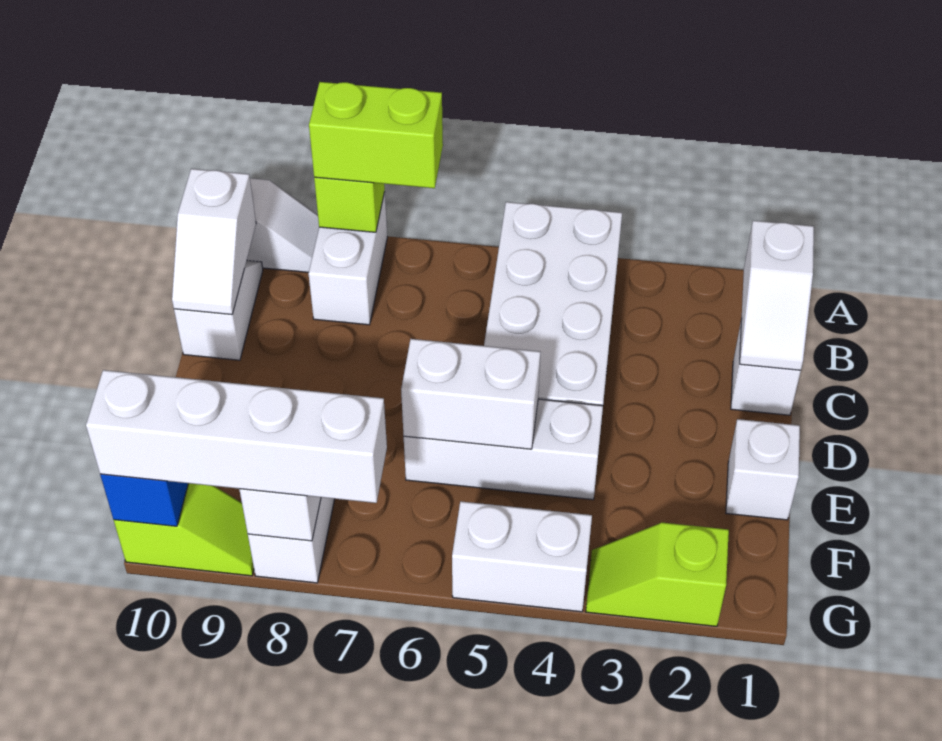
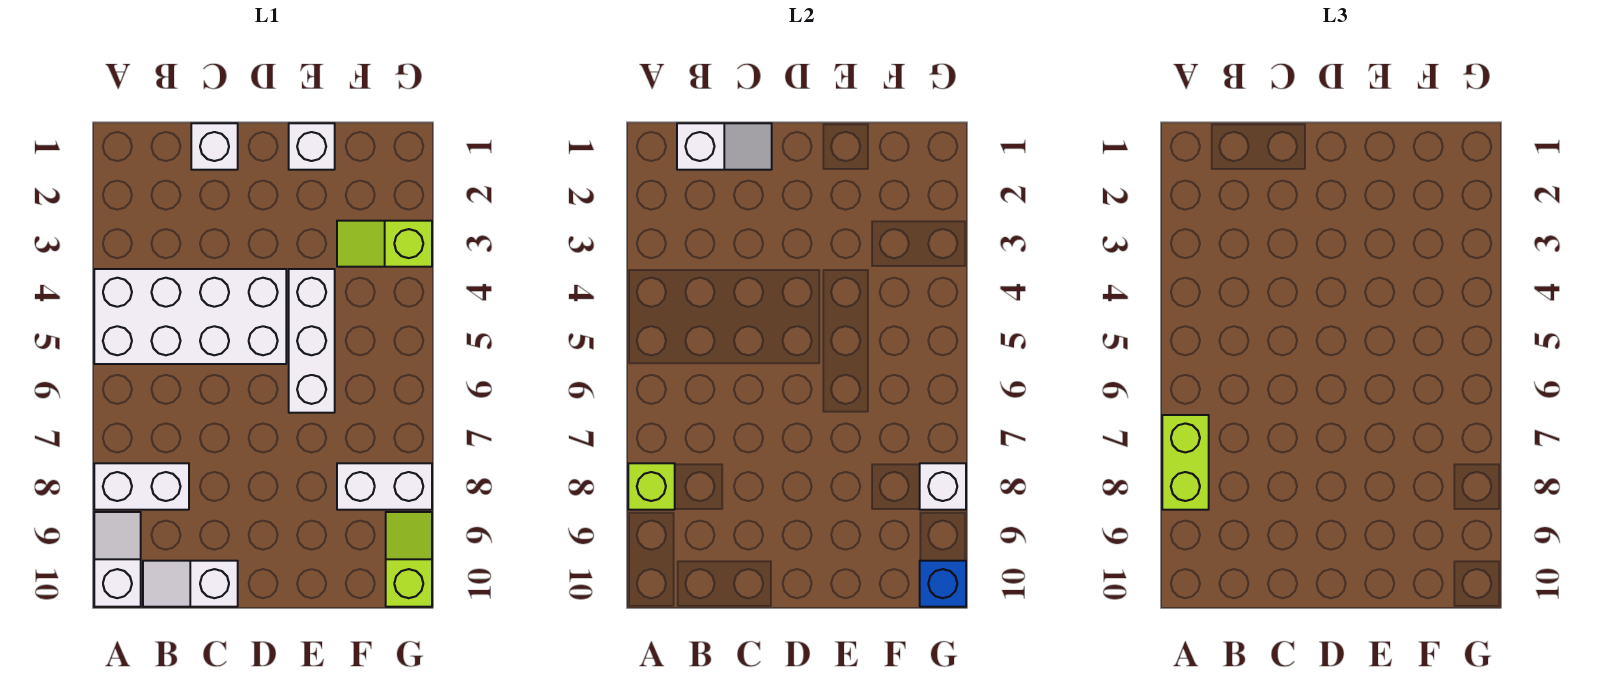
white slope B10:C10 level 2 top B -> none
white brick E5:E6 level 2 -> none
lime slope G2:G3 level 1 top 2 -> lime slope F3:G3 level 1 top G
white brick G4:G5 level 1 -> none
white brick G7:G10 level 3 -> none

